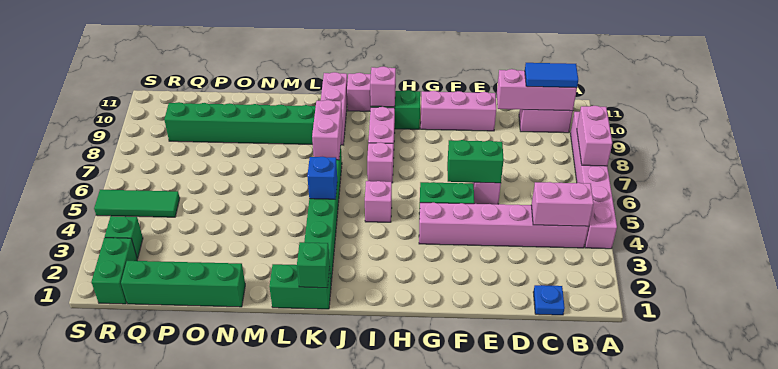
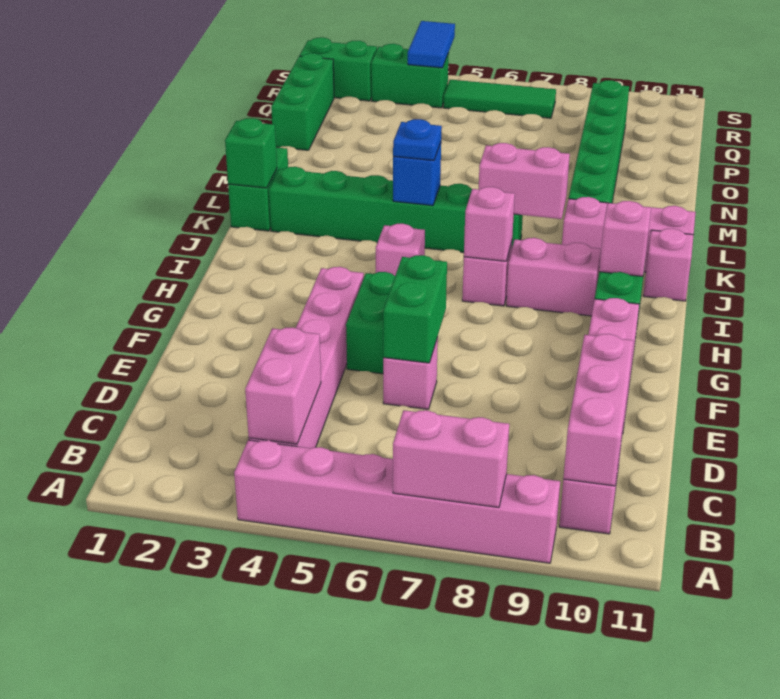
blue tile B10:C10 level 3 -> blue tile R4:S4 level 2
blue plate C1 level 1 -> blue plate K5 level 3
none -> pink brick I7 level 2
green brick N1:Q1 level 1 -> green brick O1:Q1 level 1
green tile Q5:S5 level 1 -> green tile R5:R7 level 1
green brick R3 level 1 -> green brick R3:R4 level 1

